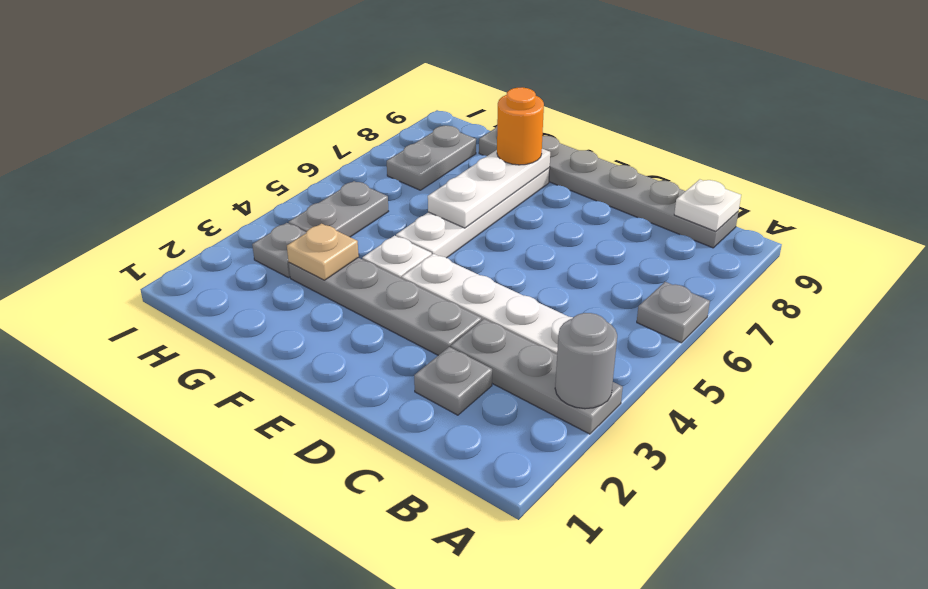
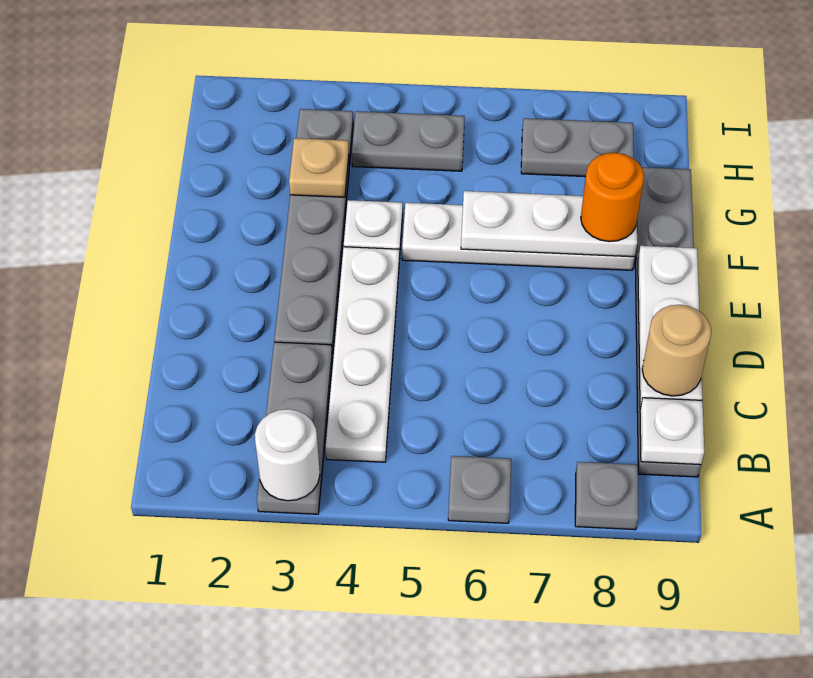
grey round brick A3 level 2 -> white round brick A3 level 2
grey plate C2 level 1 -> grey plate A8 level 1
none -> white plate C9:E9 level 2
none -> tan round brick C9 level 3

